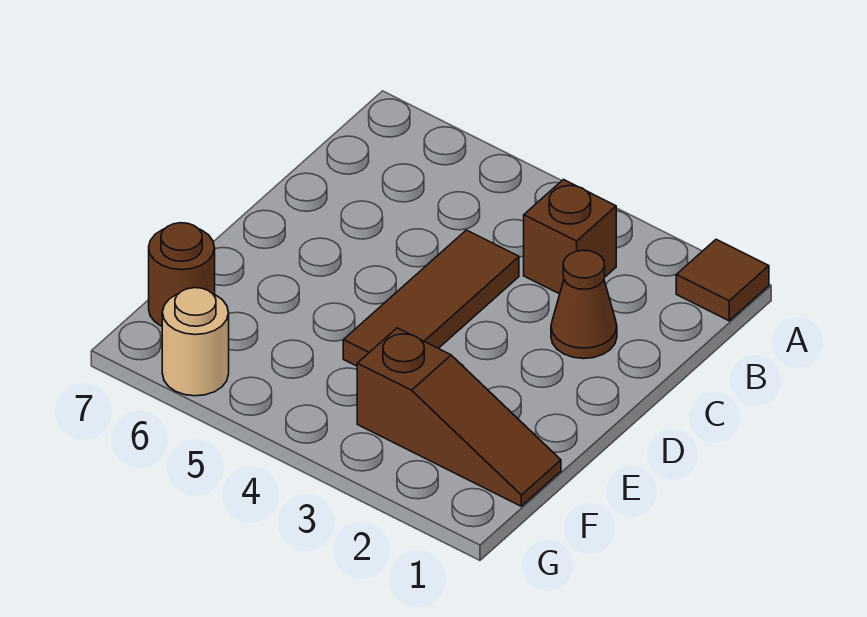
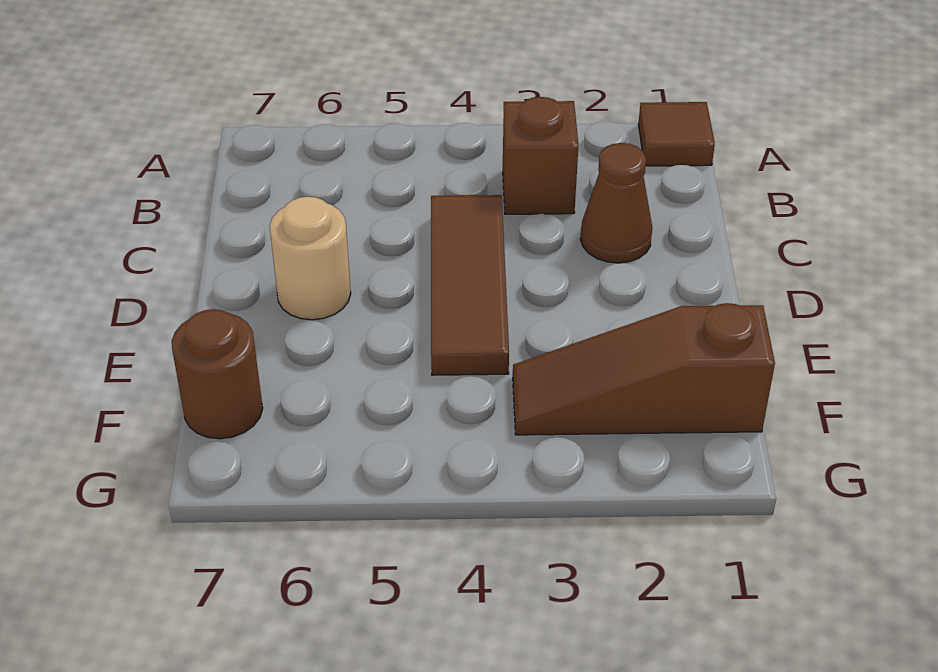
brown slope F1:F3 level 1 top 3 -> brown slope F1:F3 level 1 top 1
tan round brick G6 level 1 -> tan round brick D6 level 1

